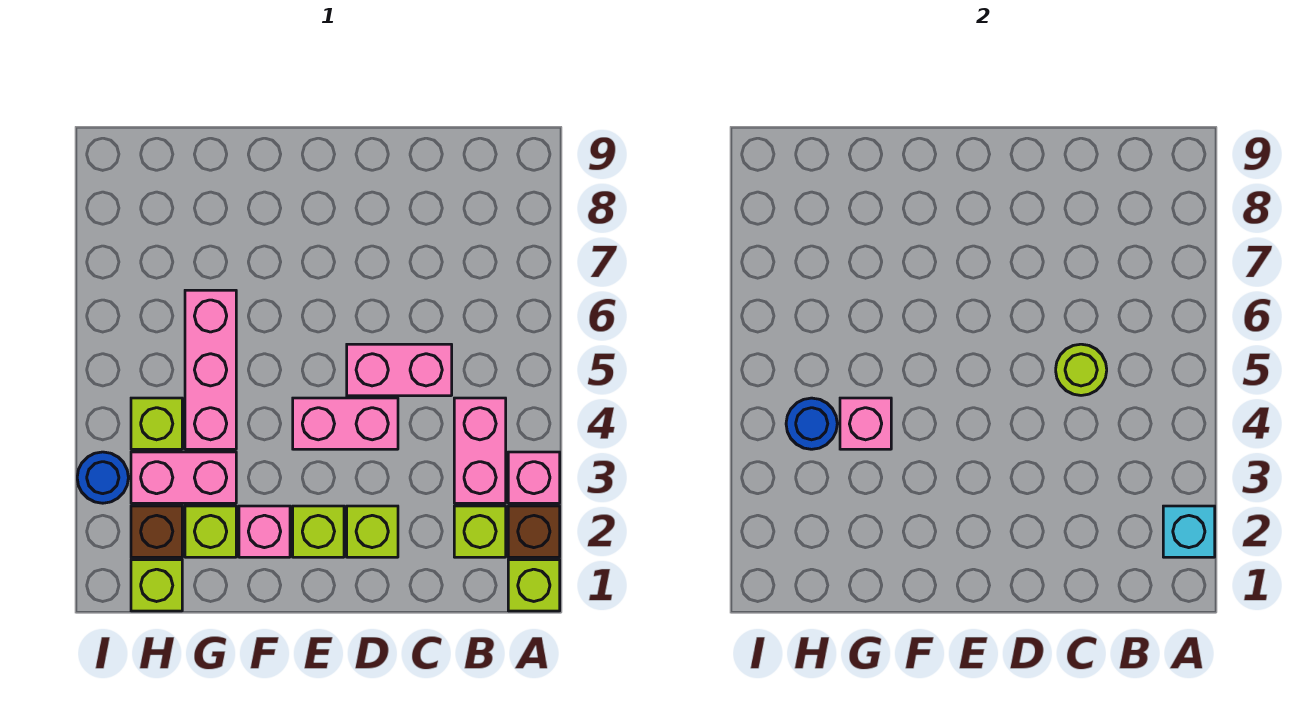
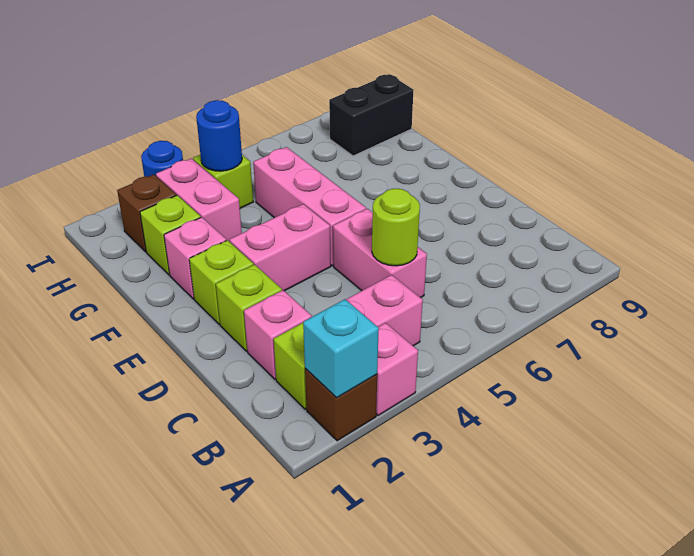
lime brick A1 level 1 -> none
pink brick D4:E4 level 1 -> pink brick E3:E4 level 1
pink brick G4:G6 level 1 -> pink brick E5:G5 level 1
pink brick G4 level 2 -> pink brick C2 level 1
lime brick H1 level 1 -> none
none -> black brick H8:H9 level 1

